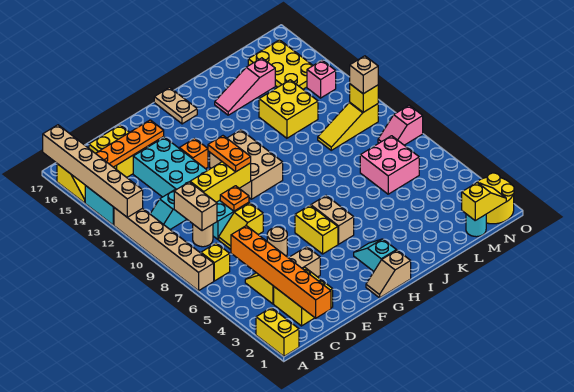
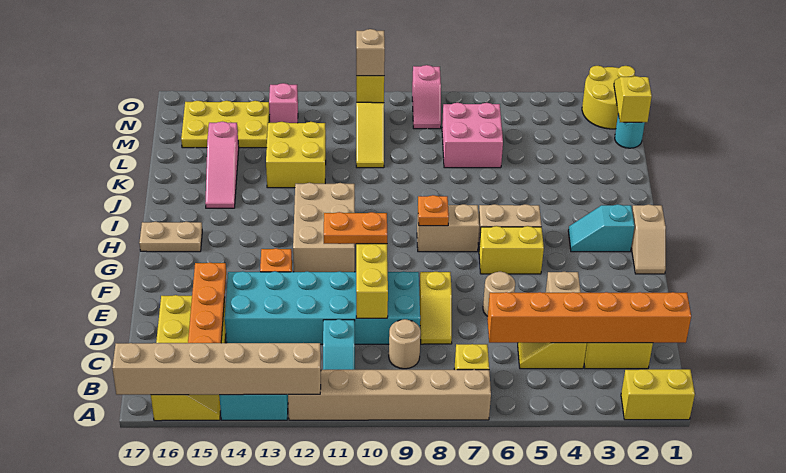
tan brick C9:C10 level 2 -> tan brick H7:H8 level 1
orange plate E9 level 2 -> orange plate H8 level 2
tan brick G10:H12 level 1 -> tan brick G11:I12 level 1

